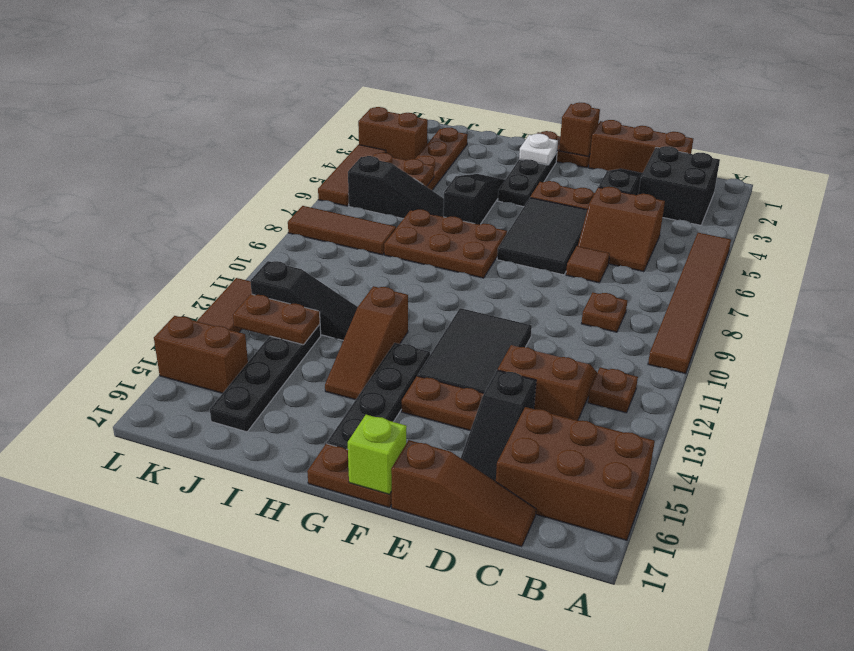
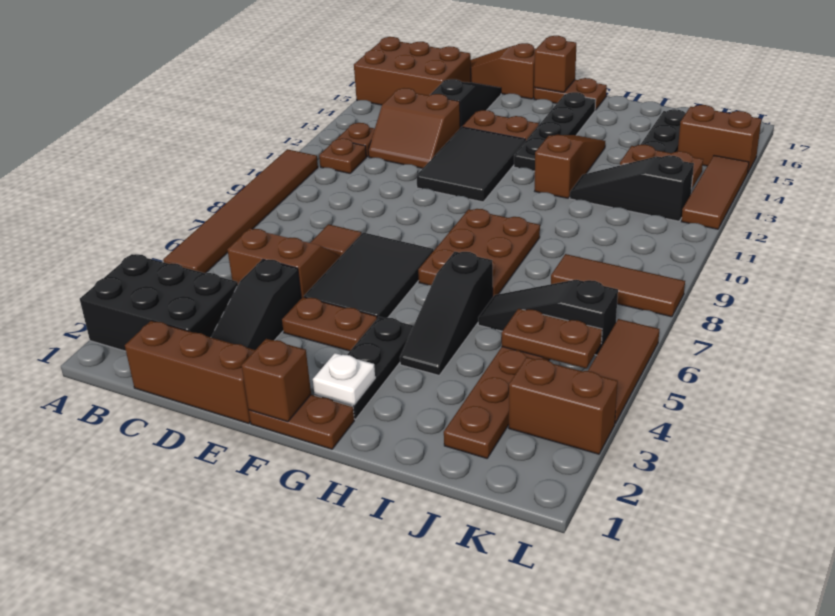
black brick B2:C3 level 1 -> black brick A2:C3 level 1
brown plate C9 level 1 -> brown plate B11 level 1
lime brick F17 level 2 -> brown brick F17 level 2
brown plate G7:I8 level 1 -> brown plate G7:H9 level 1

